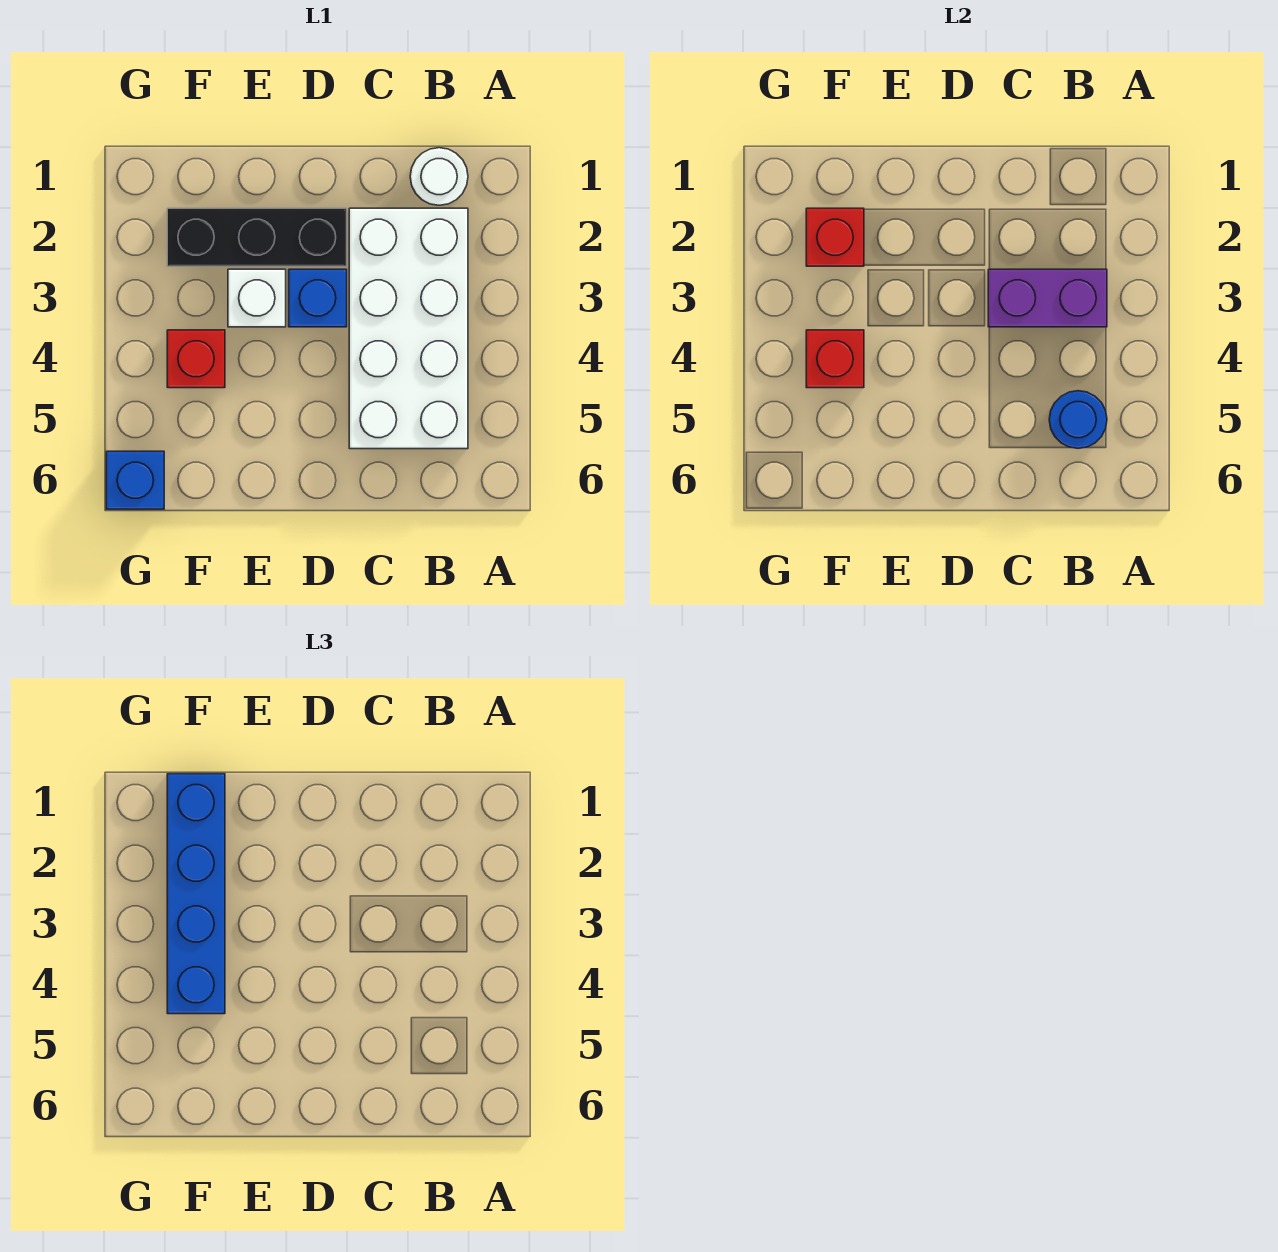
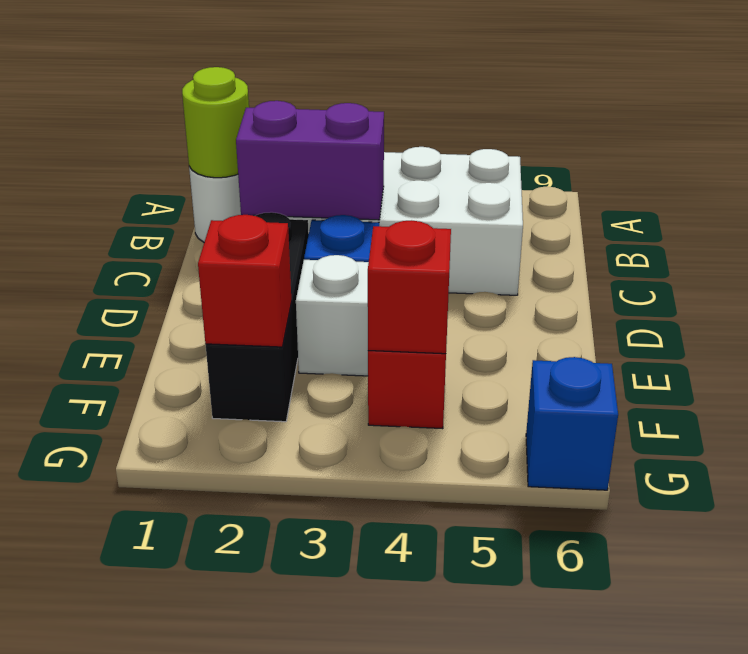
none -> lime round brick B1 level 2
purple brick B3:C3 level 2 -> purple brick C2:C3 level 2
blue round brick B5 level 2 -> none
blue brick F1:F4 level 3 -> none

